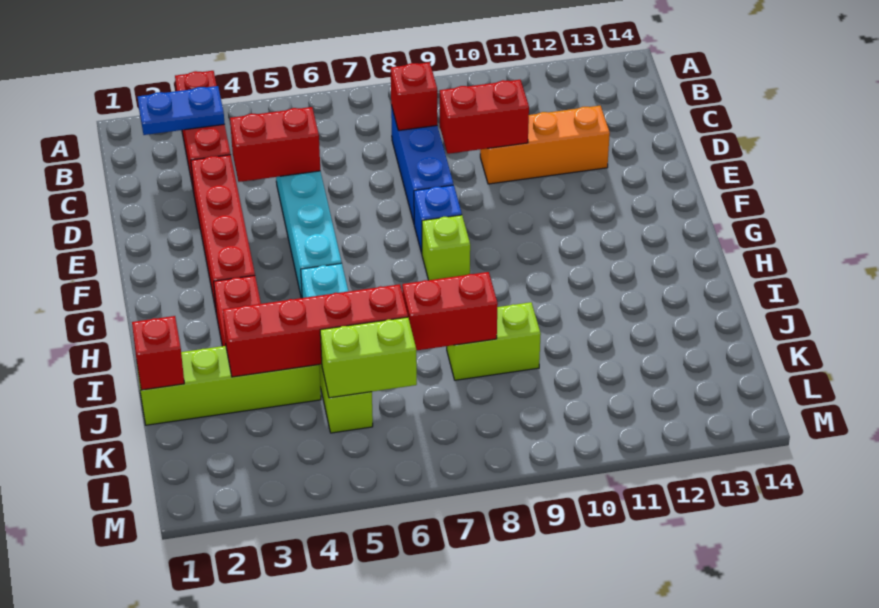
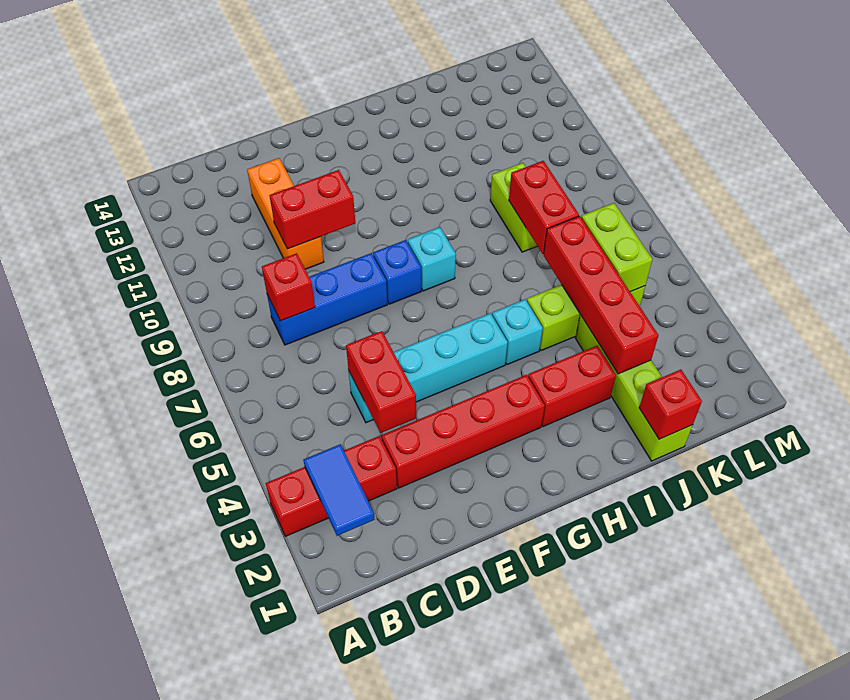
blue plate B2:B3 level 2 -> blue tile B2:B3 level 2
red brick D9:D10 level 2 -> red brick D10:E10 level 2
lime brick G8 level 1 -> cyan brick G8 level 1

